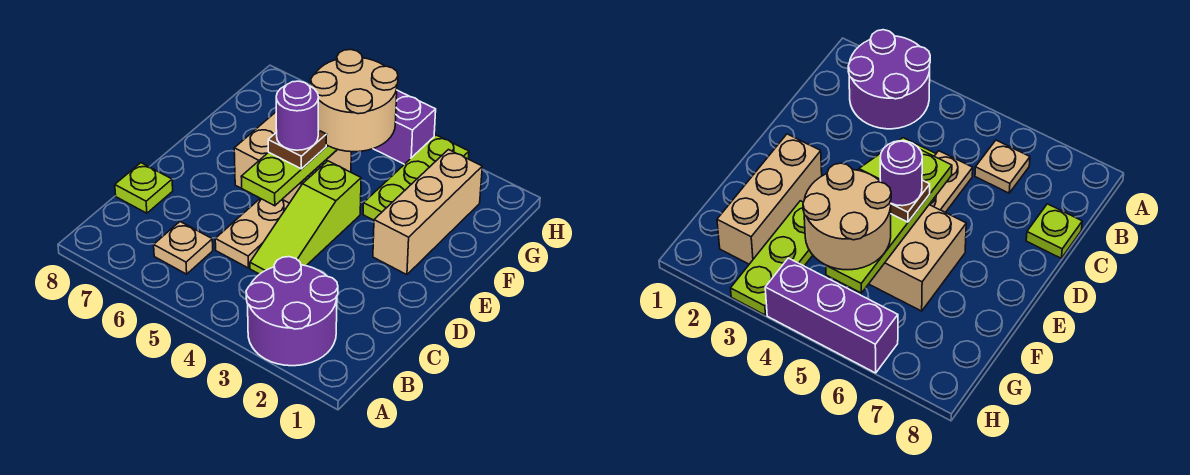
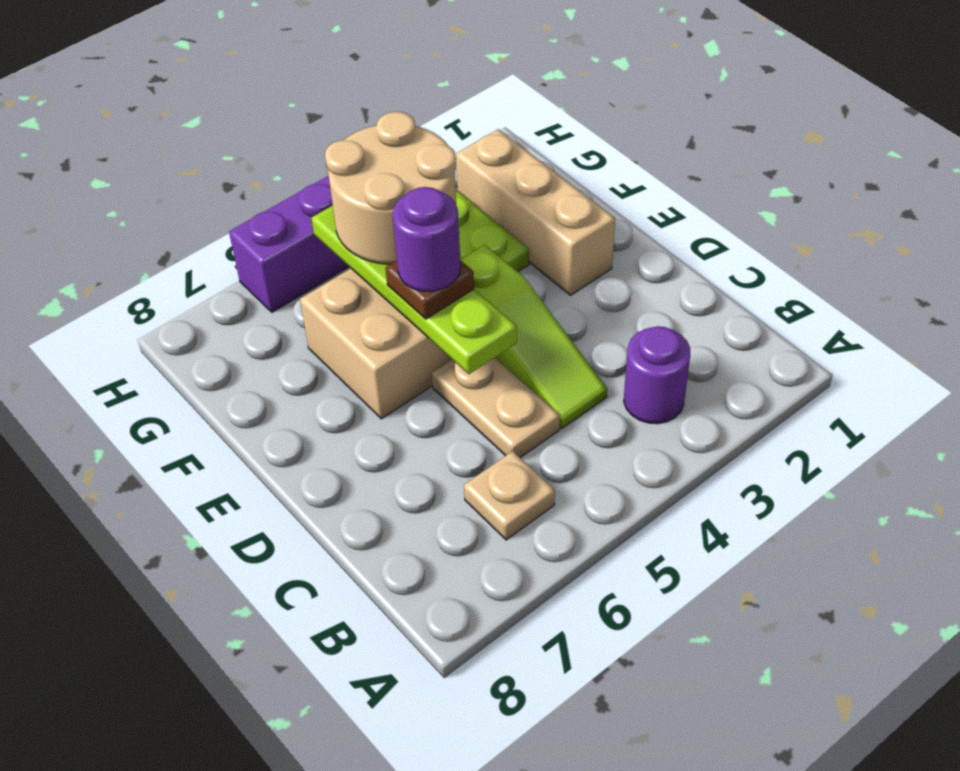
purple round brick A2:B3 level 1 -> purple round brick B3 level 1
lime plate C8 level 1 -> none

